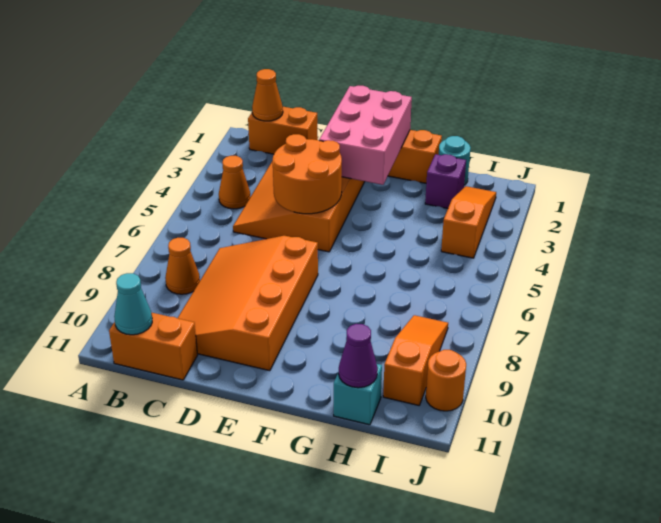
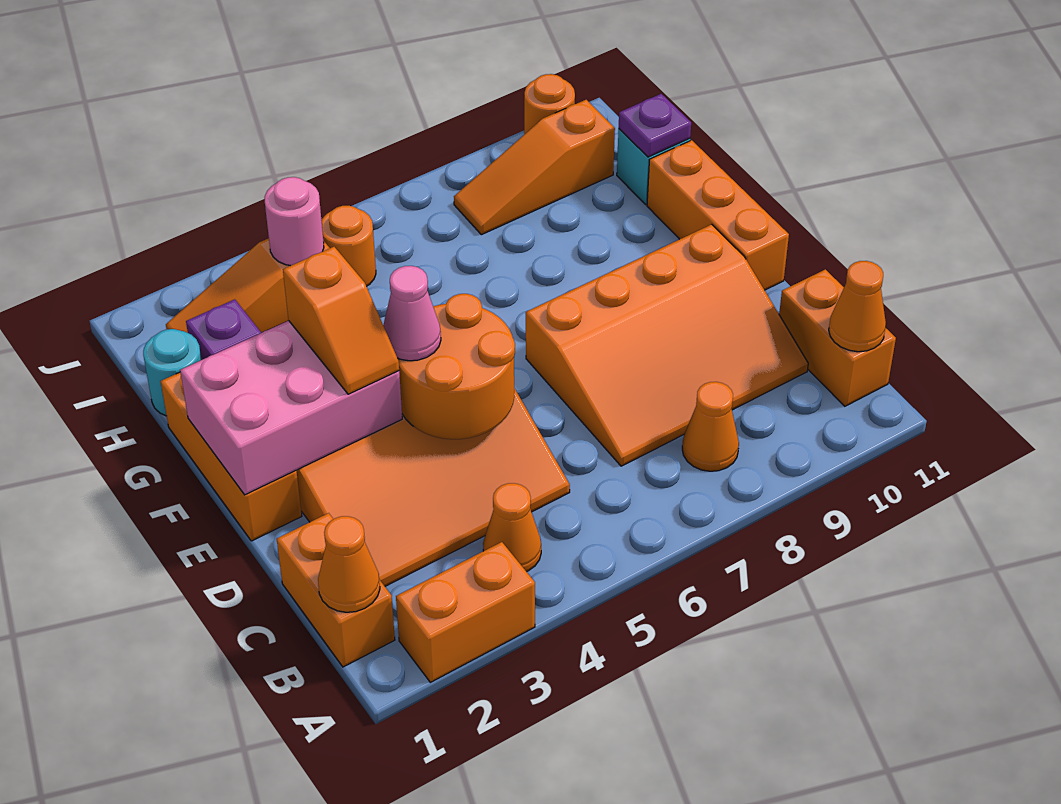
none -> orange brick A2:A3 level 1
cyan cone B11 level 2 -> orange cone B11 level 2
none -> orange slope E3:F3 level 3 top F
none -> pink cone E4 level 3
none -> orange brick E11:G11 level 1
purple cone H11 level 2 -> purple plate H11 level 2
none -> pink round brick I4 level 2
none -> orange round brick I5 level 1

